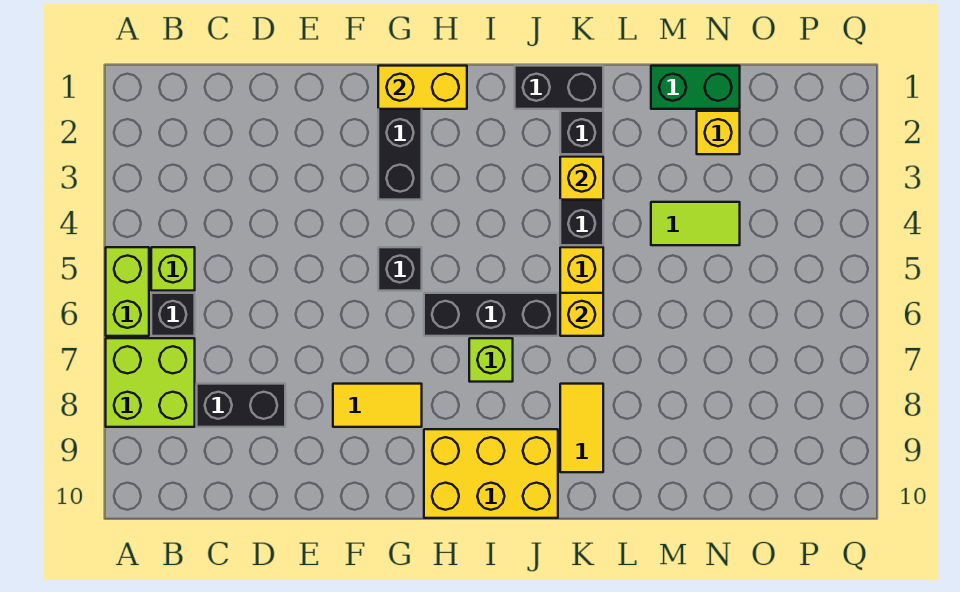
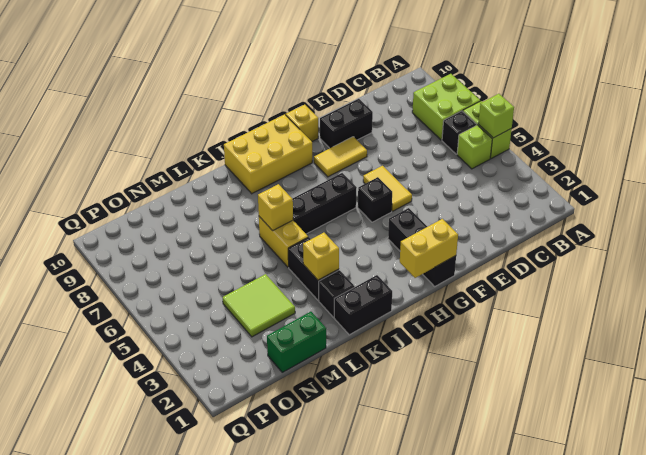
black brick C8:D8 level 1 -> black brick E9:F9 level 1
lime brick I7 level 1 -> lime brick A5 level 2
yellow tile K8:K9 level 1 -> yellow tile F5:F6 level 1
lime tile M4:N4 level 1 -> lime tile M3:N4 level 1
yellow brick N2 level 1 -> yellow brick G10 level 1

